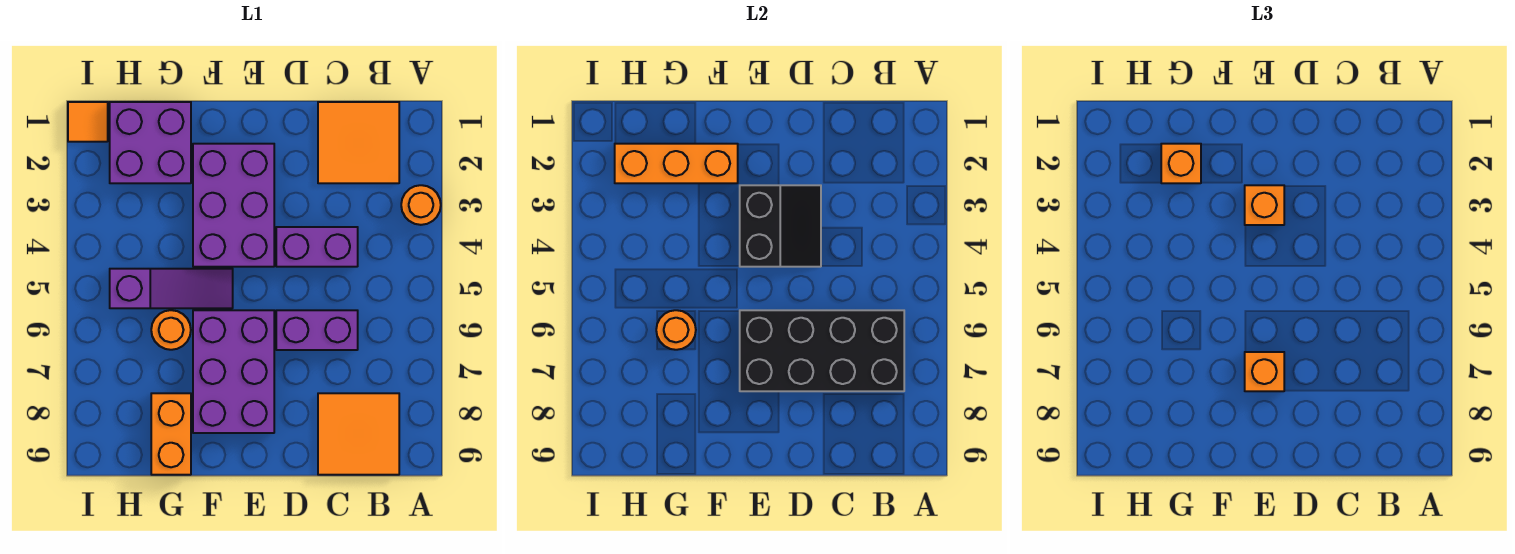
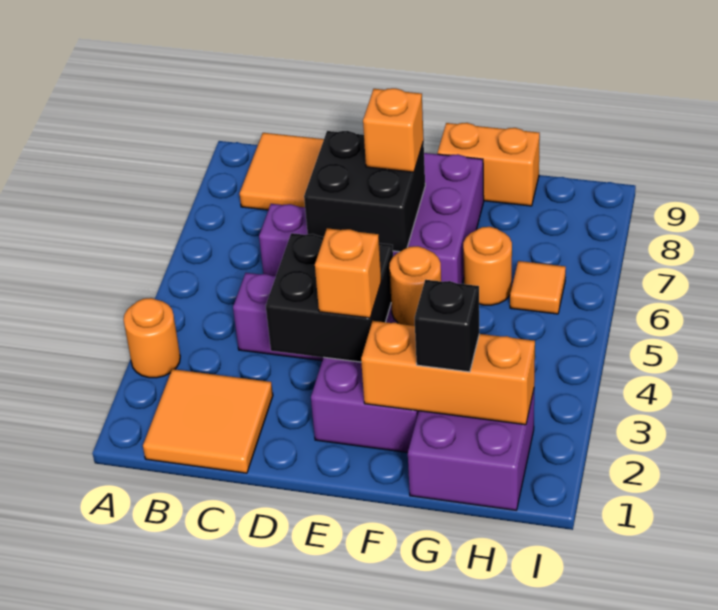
black brick B6:E7 level 2 -> black brick D6:E7 level 2
black slope D3:E4 level 2 top E -> black brick D3:E4 level 2
purple slope F5:H5 level 1 top H -> none
orange brick G2 level 3 -> black brick G2 level 3
orange round brick G6 level 2 -> orange round brick F4 level 2
orange brick G8:G9 level 1 -> orange brick F9:G9 level 1
orange tile I1 level 1 -> orange tile H6 level 1

